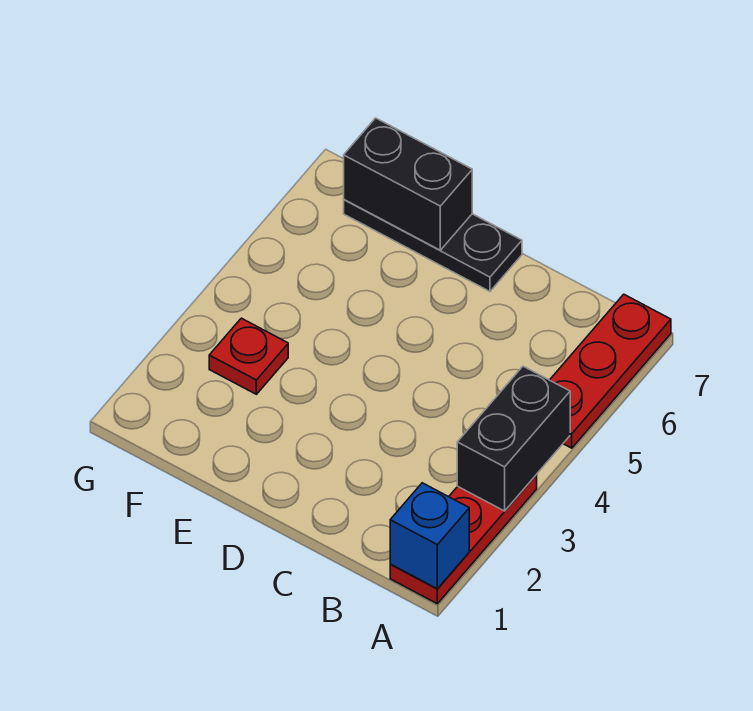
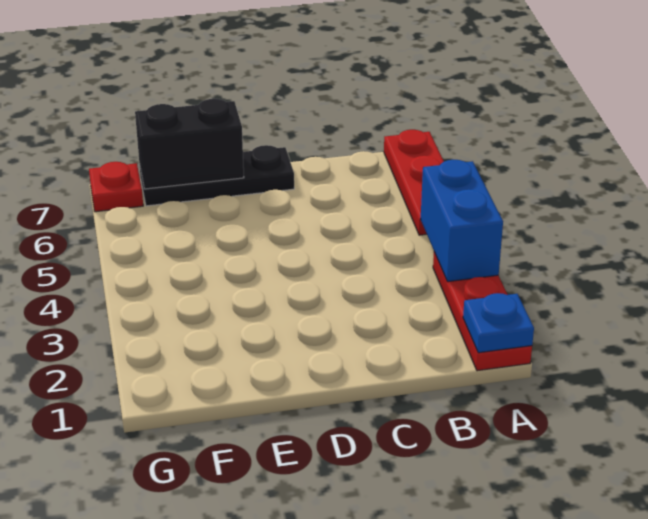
blue brick A1 level 2 -> blue plate A1 level 2
black brick A3:A4 level 2 -> blue brick A3:A4 level 2
red plate F3 level 1 -> red plate G7 level 1

